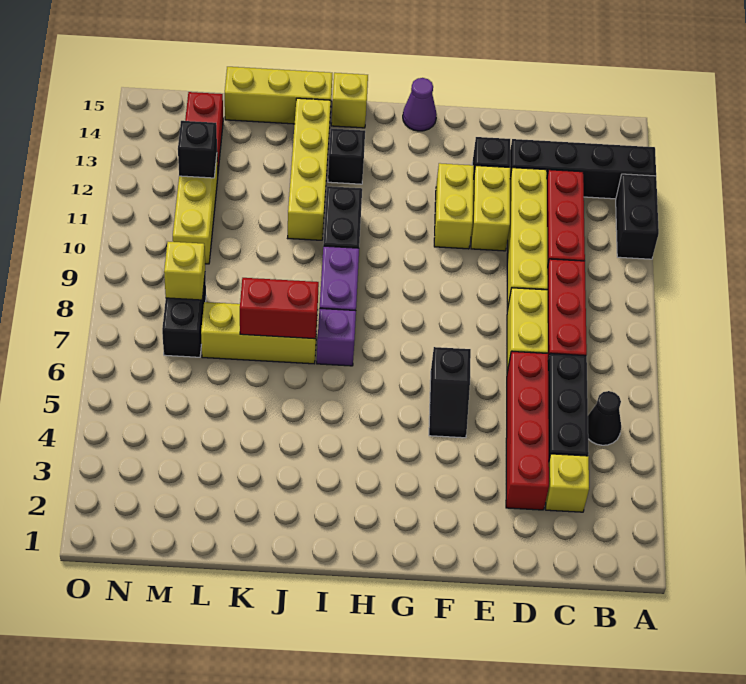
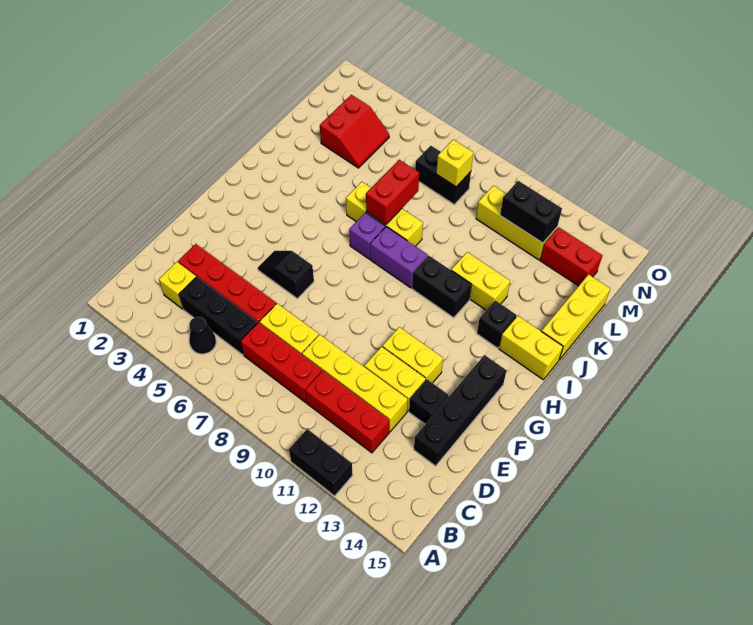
black brick A13:D13 level 1 -> black brick D14:G14 level 1
purple cone G15 level 1 -> none
yellow brick I15 level 1 -> yellow brick I14:I15 level 1
yellow brick J7:L7 level 1 -> yellow brick J6:J8 level 1
yellow brick J11:J14 level 1 -> yellow brick J11:J12 level 1
none -> red slope L3:M4 level 1 top 3
black brick M12 level 2 -> black brick M11:M12 level 2

